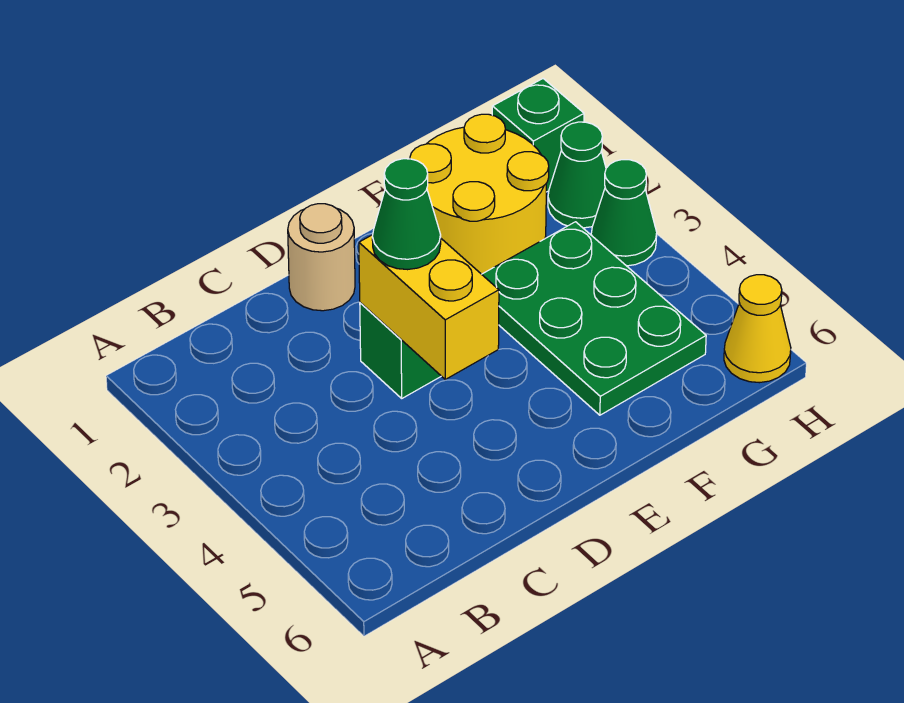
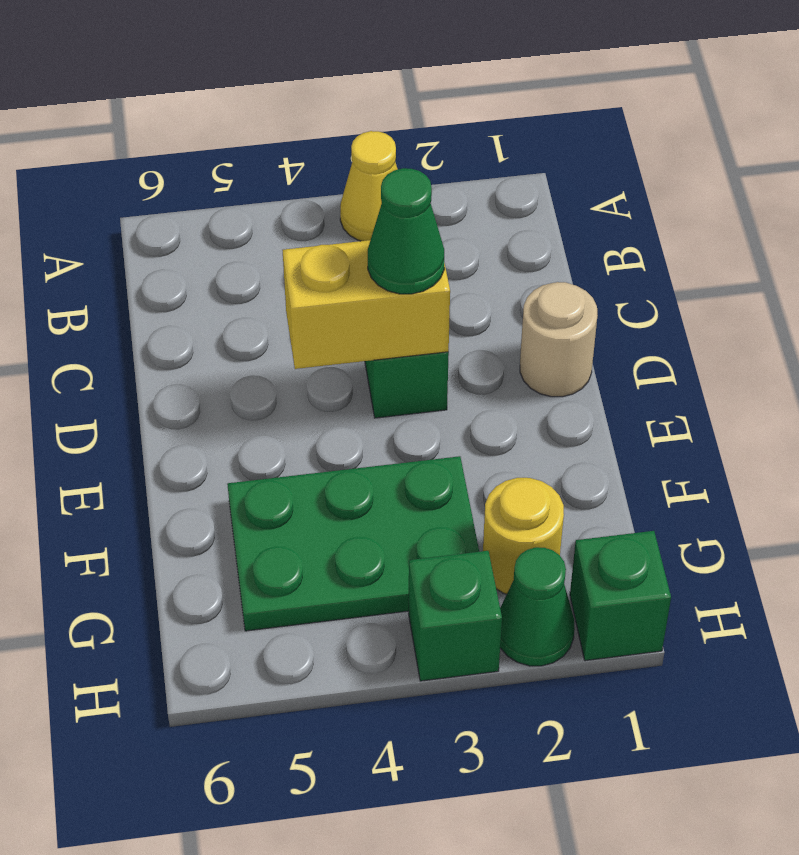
yellow round brick F1:G2 level 1 -> yellow round brick G2 level 1
green cone H3 level 1 -> green brick H3 level 1
yellow cone H6 level 1 -> yellow cone A3 level 1

